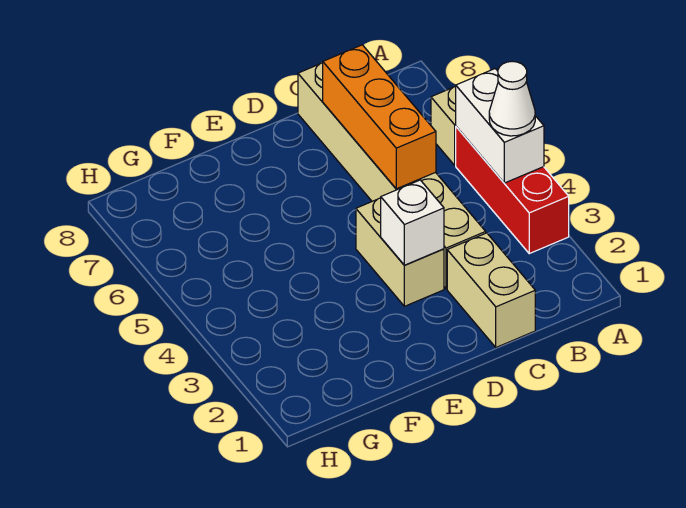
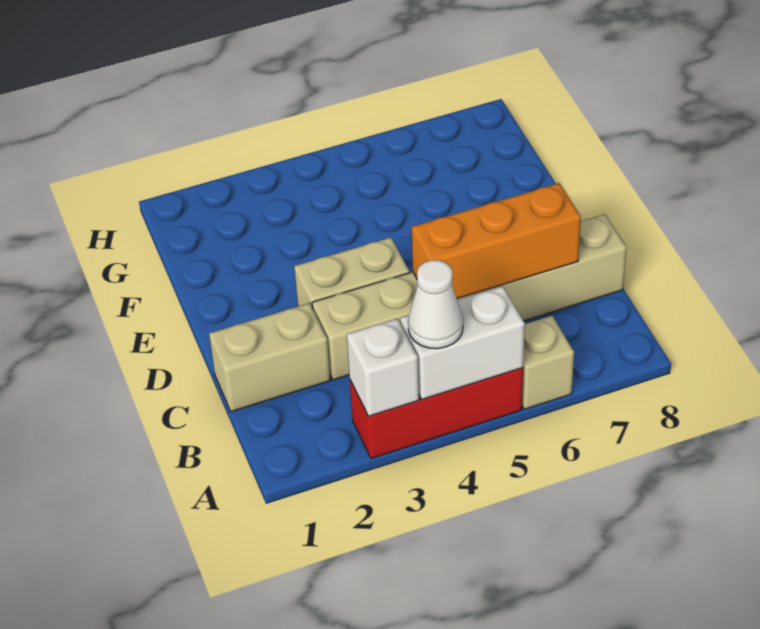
white brick D3 level 2 -> white brick A3 level 2

